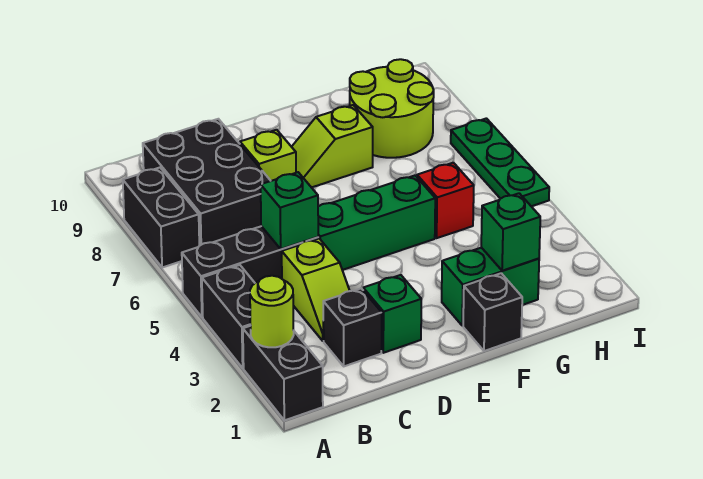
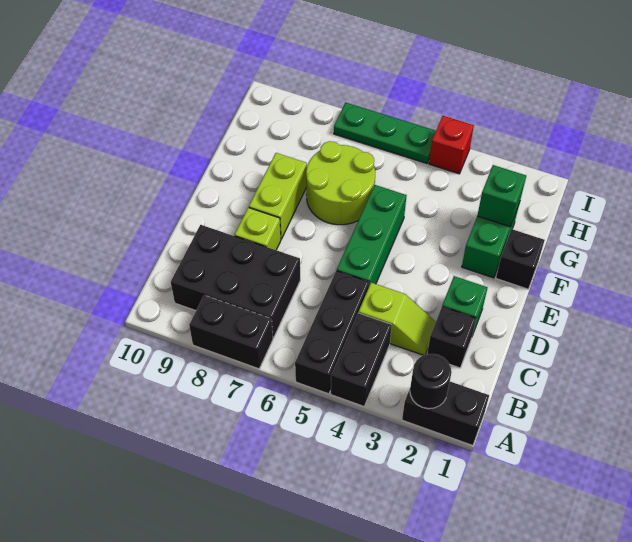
lime round brick A2 level 2 -> black round brick A2 level 2
black brick A3:A4 level 1 -> black brick A4:B4 level 1
green brick C5 level 2 -> none
lime slope E8:F8 level 1 top F -> lime brick E8:F8 level 1
red brick G5 level 1 -> red brick I4 level 1
lime round brick G8:H9 level 1 -> lime round brick F6:G7 level 1

